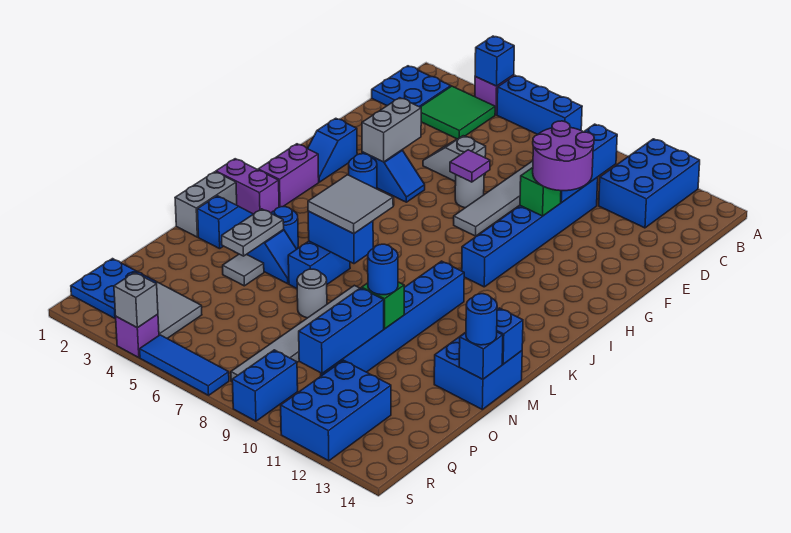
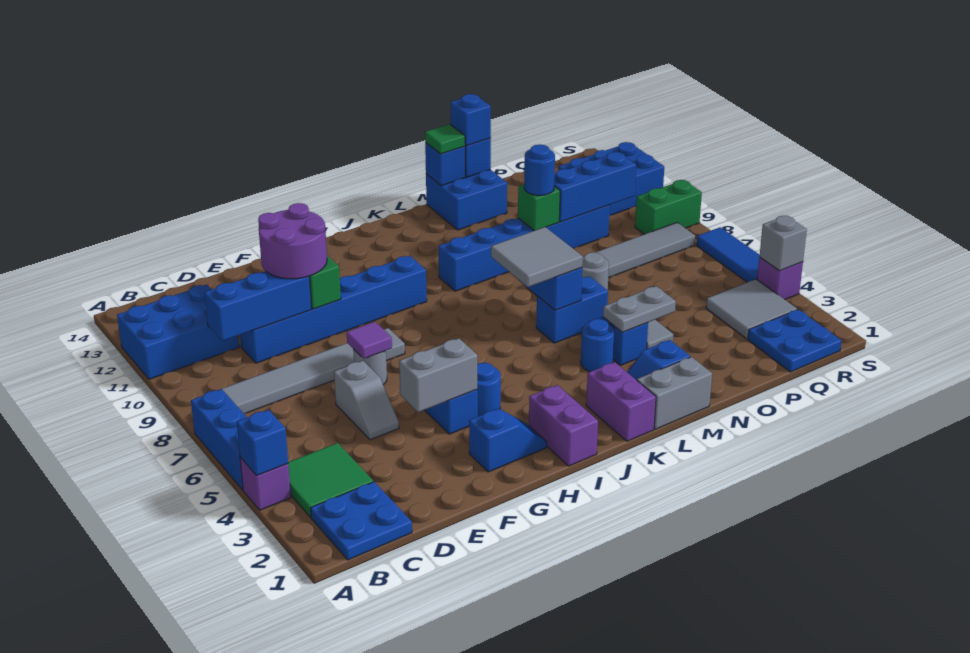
purple brick I2:J2 level 1 -> purple brick I1:I2 level 1
none -> green tile M14 level 3
blue round brick N14 level 3 -> blue brick N14 level 3
blue brick R9:S9 level 1 -> green brick R9:S9 level 1

